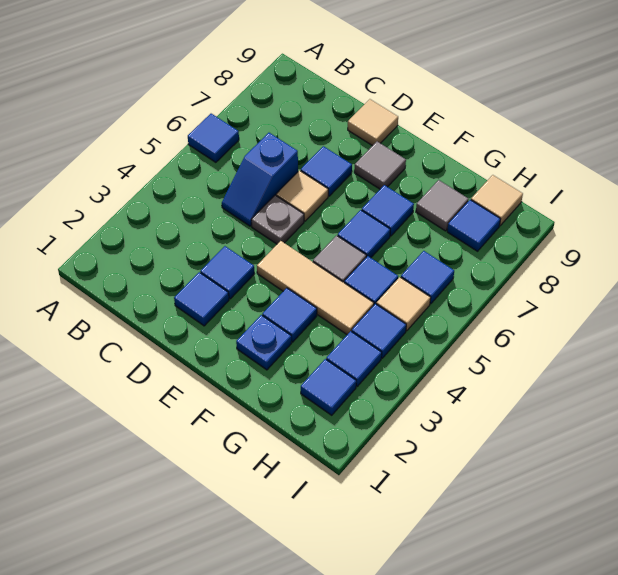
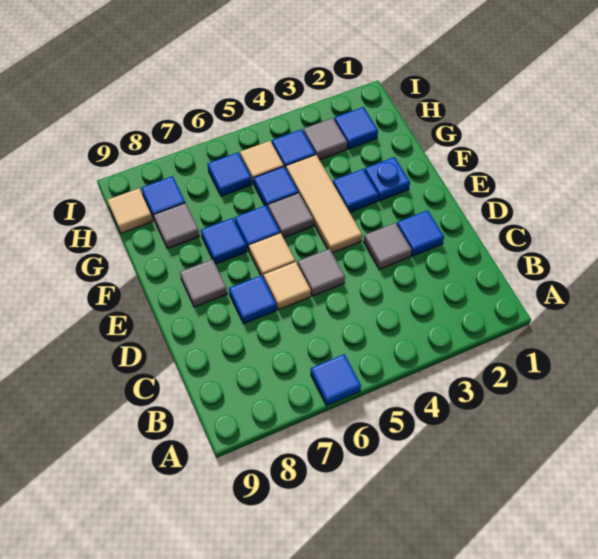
blue slope C5:C6 level 1 top 6 -> none
blue tile D3 level 1 -> grey tile D3 level 1
grey plate D5 level 1 -> grey tile D5 level 1
tan tile D9 level 1 -> tan tile E6 level 1
blue tile H3 level 1 -> grey tile H3 level 1

